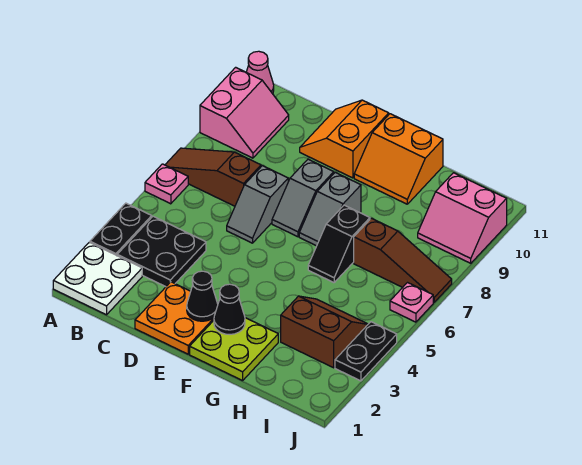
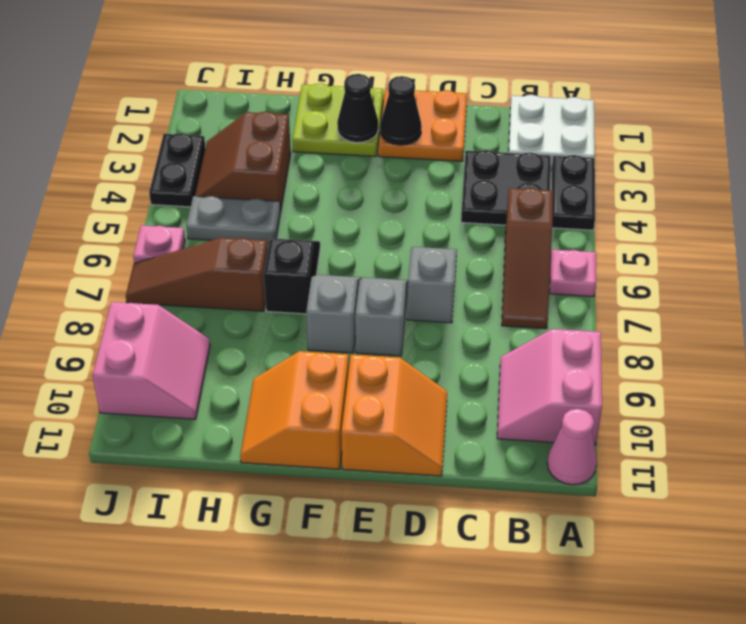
brown slope A7:C7 level 1 top C -> brown slope B5:B7 level 1 top 5
orange slope F10:G11 level 1 top 11 -> orange slope F10:G11 level 1 top F
brown slope H3:I4 level 1 top 3 -> brown slope H3:I4 level 1 top H
none -> grey plate H5:I5 level 1
pink slope I9:J10 level 1 top 10 -> pink slope I9:J10 level 1 top J

